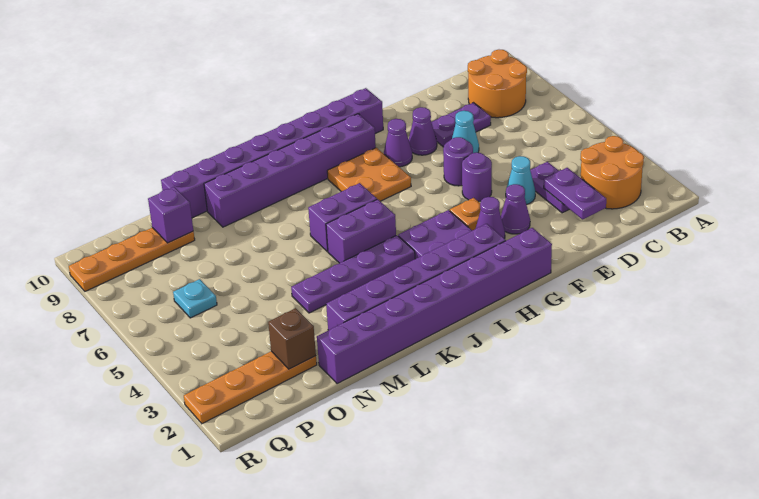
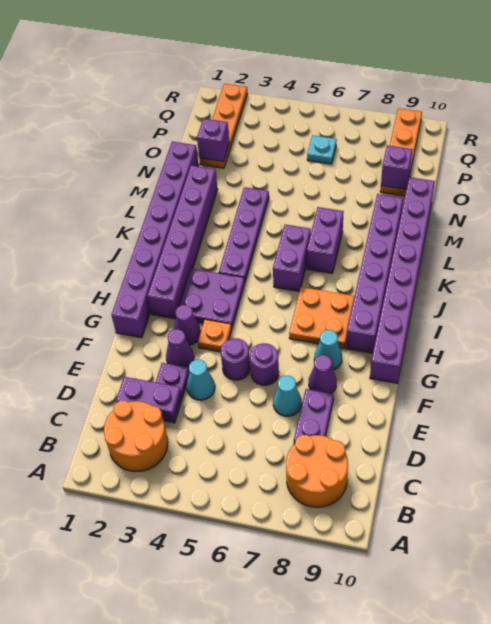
purple plate D3:D4 level 1 -> purple plate D3:E3 level 1
purple cone G8 level 1 -> cyan cone G8 level 1
purple brick J5:K5 level 1 -> purple brick K7:L7 level 1
brown brick O2 level 2 -> purple brick O2 level 2

